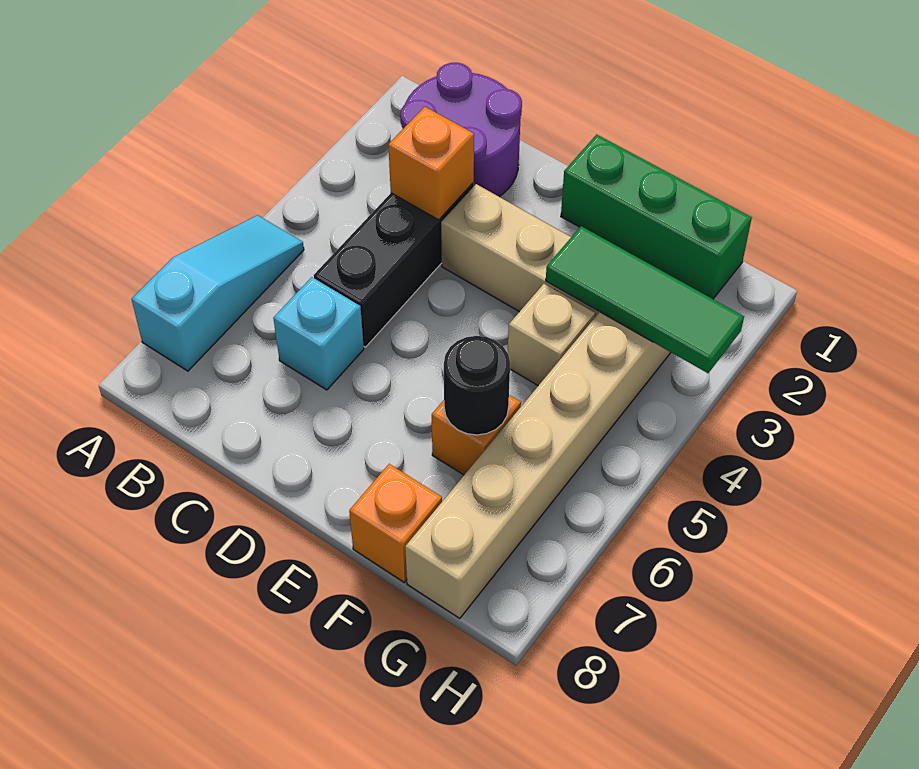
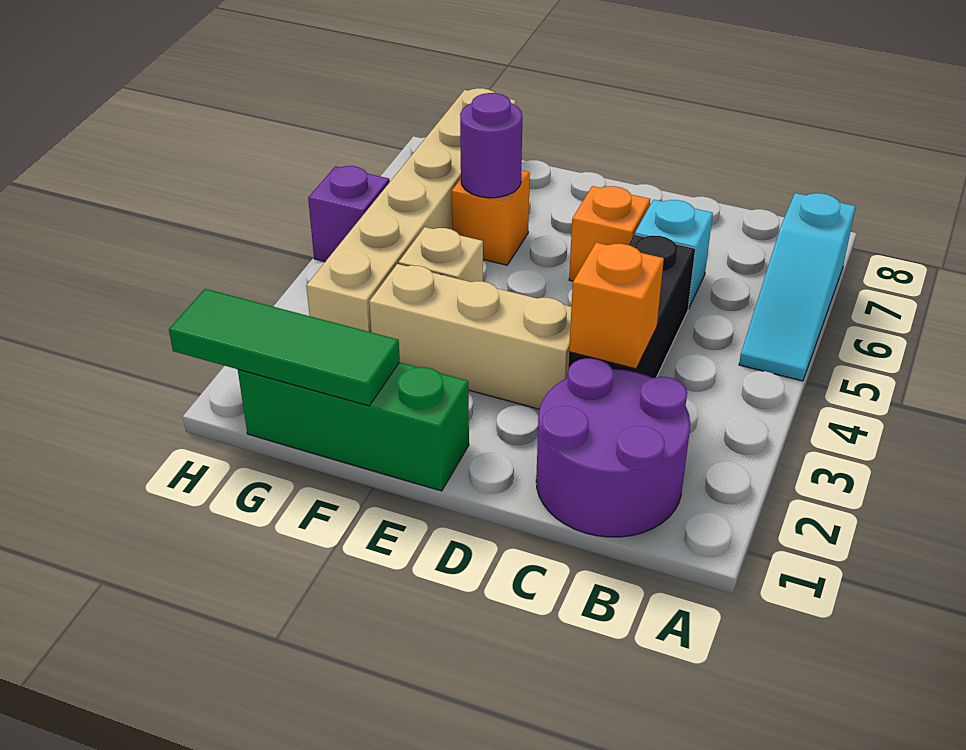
green tile F3:H3 level 2 -> green tile F1:H1 level 2
black round brick F6 level 2 -> purple round brick F6 level 2
orange brick F8 level 1 -> orange brick D6 level 1
none -> purple brick H5 level 1

